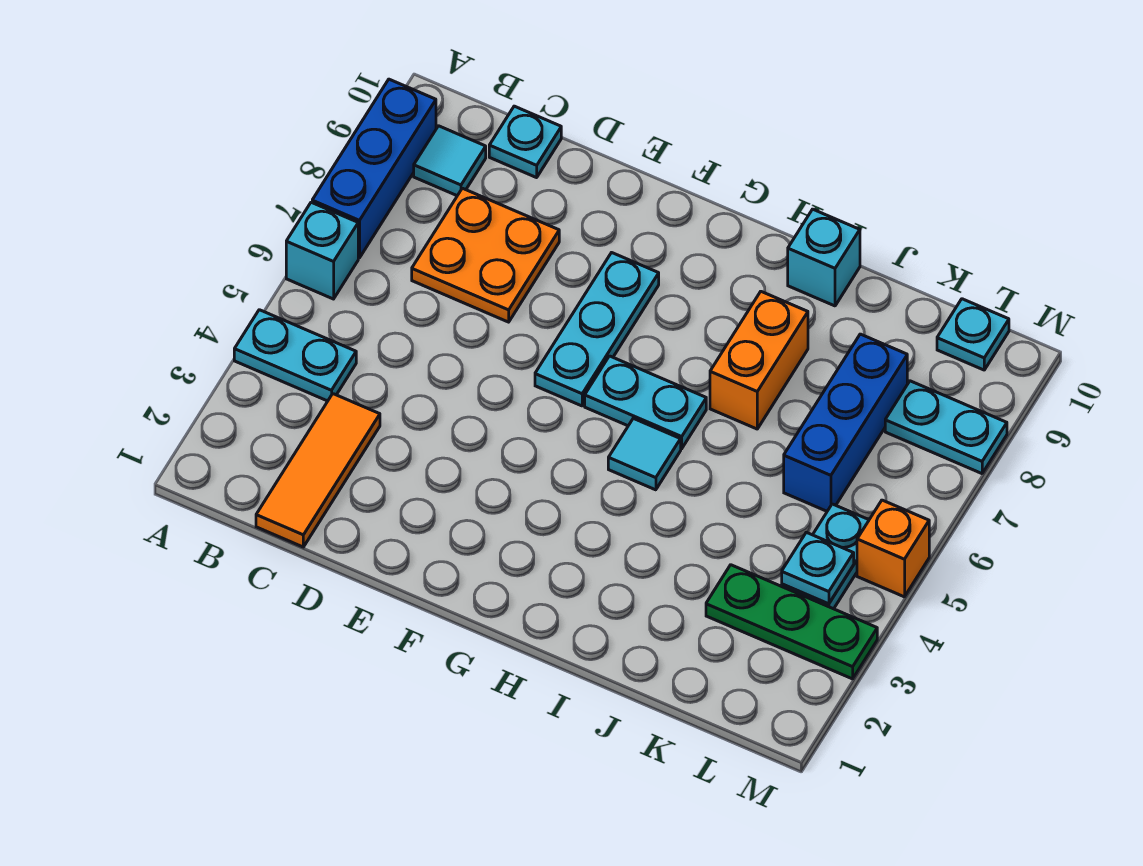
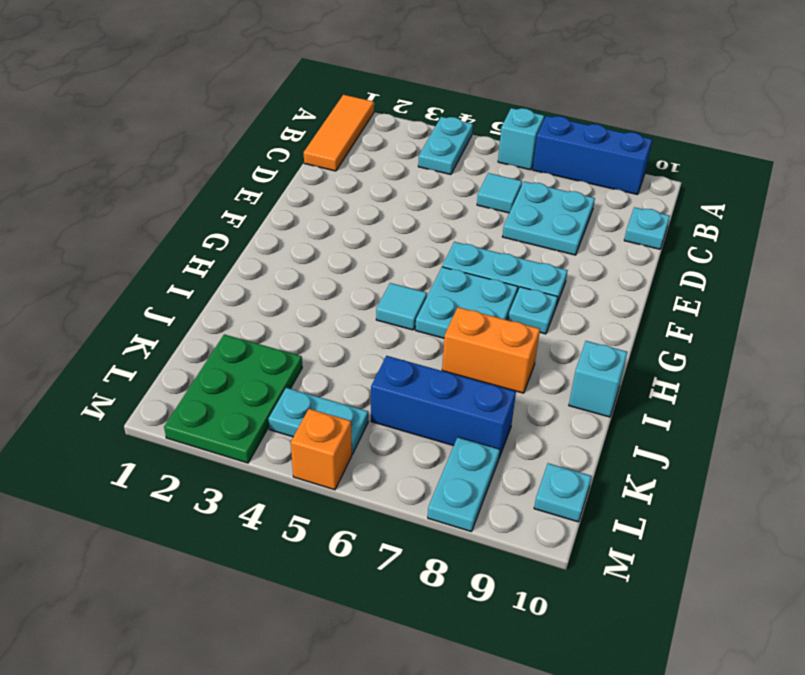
cyan tile B9 level 1 -> cyan tile C6 level 1
orange tile C1:C3 level 1 -> orange tile A1:C1 level 1
orange plate C7:D8 level 1 -> cyan plate C7:D8 level 1
cyan plate G6:H6 level 1 -> cyan plate G6:H7 level 1
green plate K3:M3 level 1 -> green plate K2:M3 level 1
cyan plate L4 level 2 -> cyan plate G8 level 1

